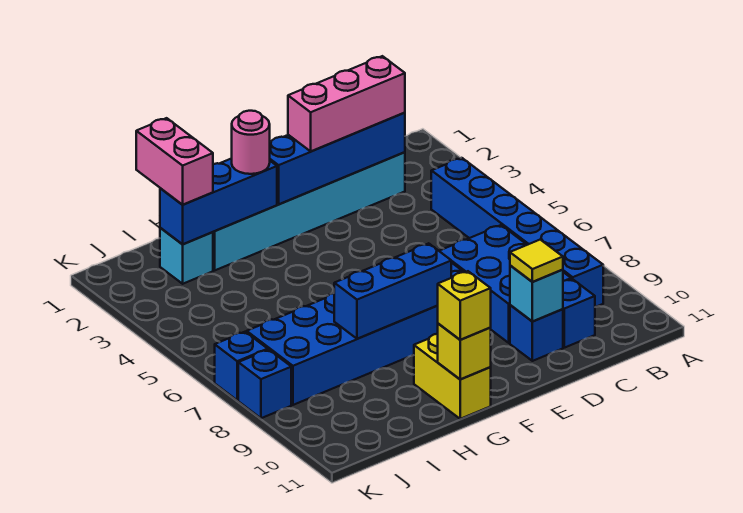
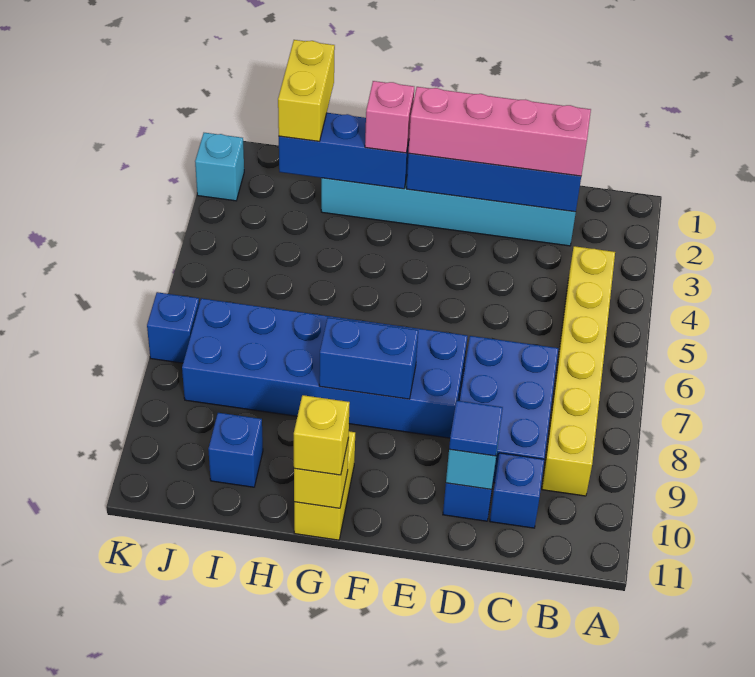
blue brick B4:B9 level 1 -> yellow brick B4:B9 level 1
pink brick C2:E2 level 3 -> pink brick C2:F2 level 3
yellow tile D10 level 3 -> blue tile D10 level 3
blue brick F8:H8 level 2 -> blue brick F8:G8 level 2
pink round brick G2 level 3 -> pink brick G2 level 3
pink brick I1:I2 level 3 -> yellow brick I1:I2 level 3
cyan brick I2 level 1 -> cyan brick K2 level 1
blue brick K8 level 1 -> blue brick I10 level 1

